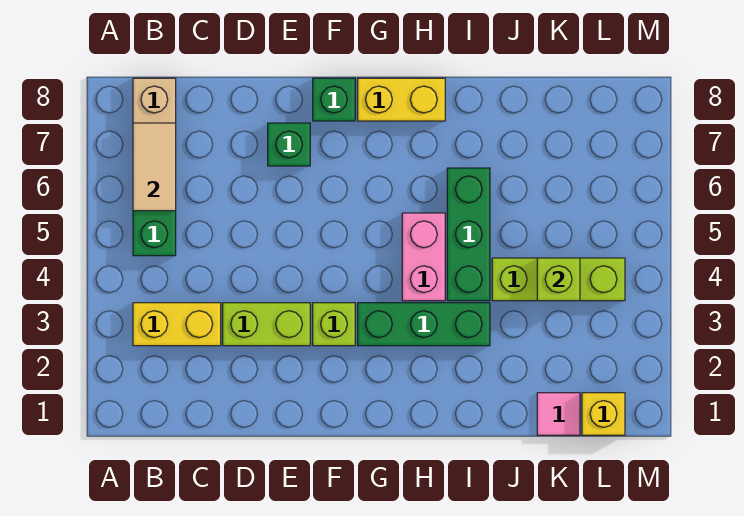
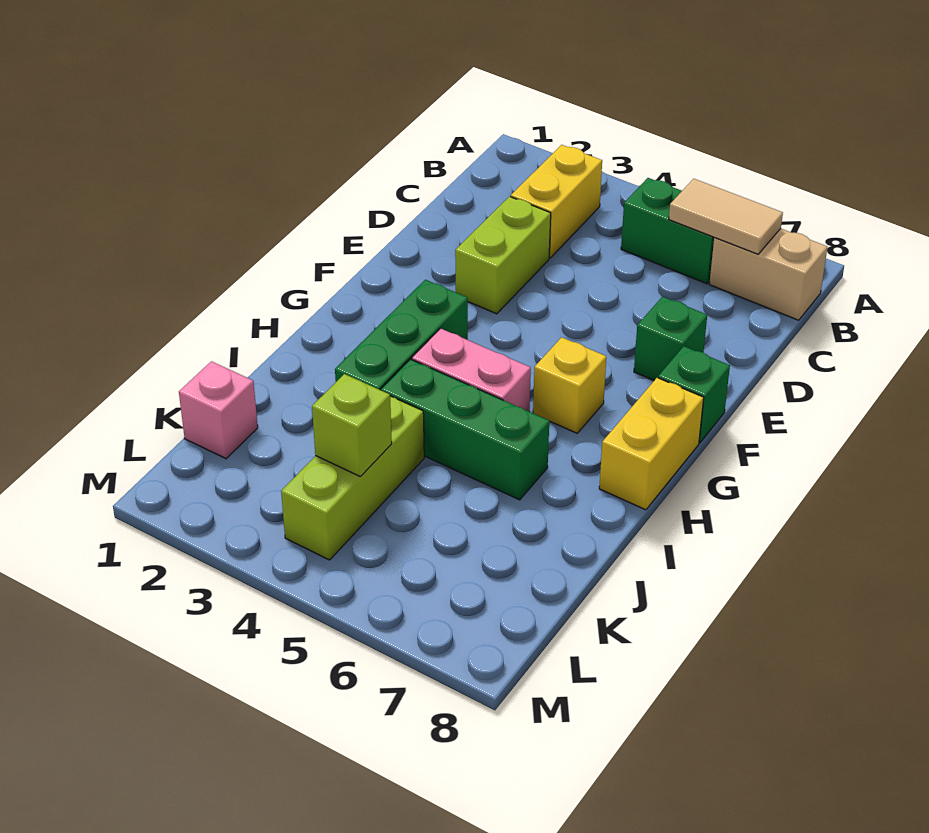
lime brick F3 level 1 -> none
pink tile K1 level 1 -> pink brick K1 level 1
yellow brick L1 level 1 -> yellow brick G6 level 1

